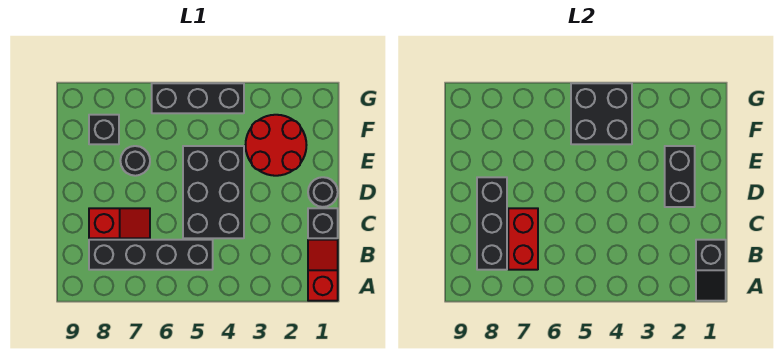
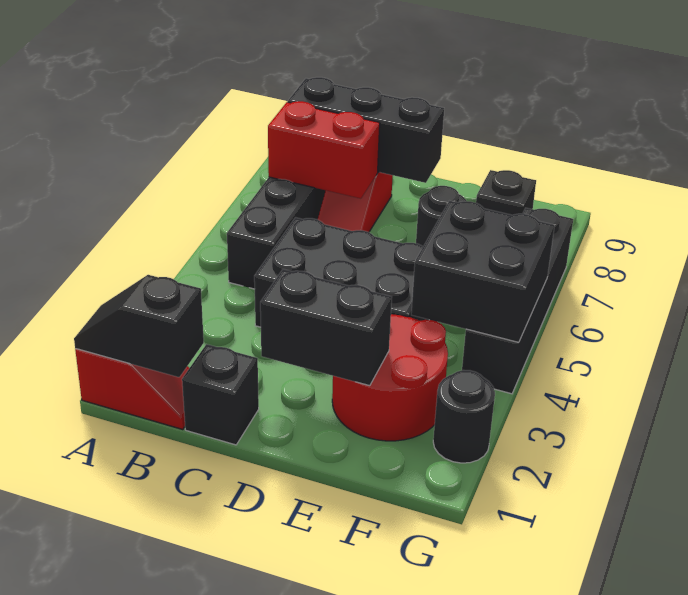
black round brick D1 level 1 -> black round brick G2 level 1
black brick G4:G6 level 1 -> black brick G4:G7 level 1

